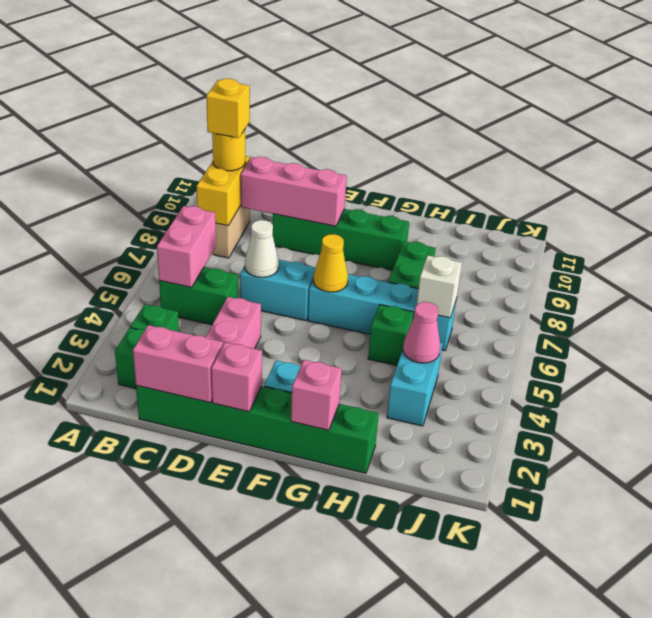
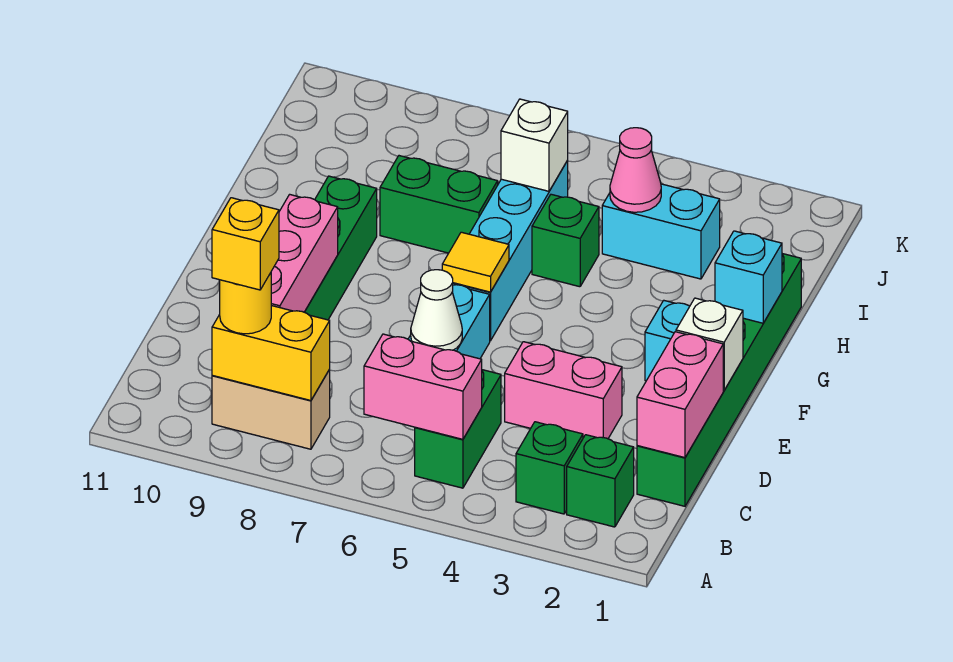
pink brick E1 level 2 -> white brick E1 level 2
yellow cone F6 level 2 -> yellow tile F6 level 2
pink brick G1 level 2 -> cyan brick G1 level 2

